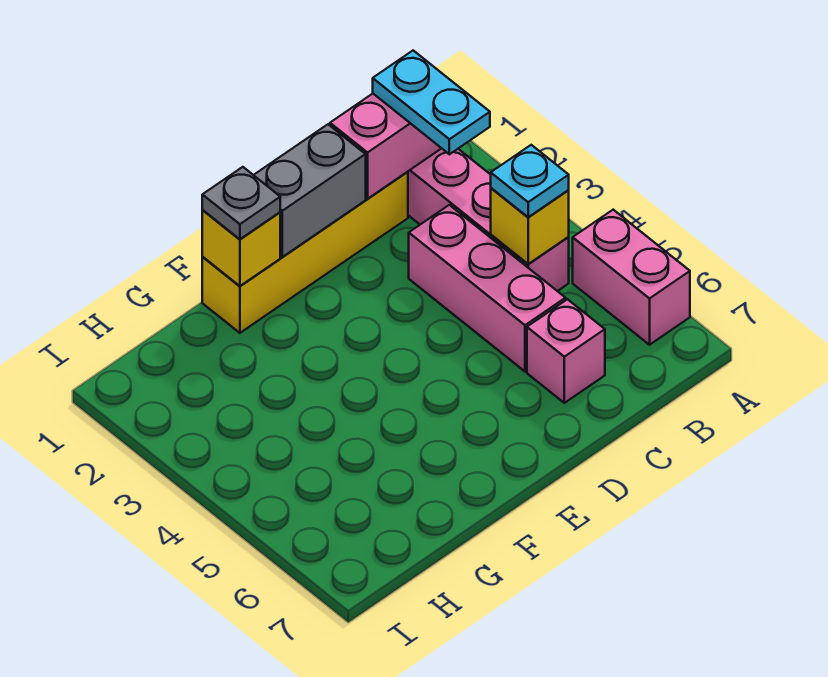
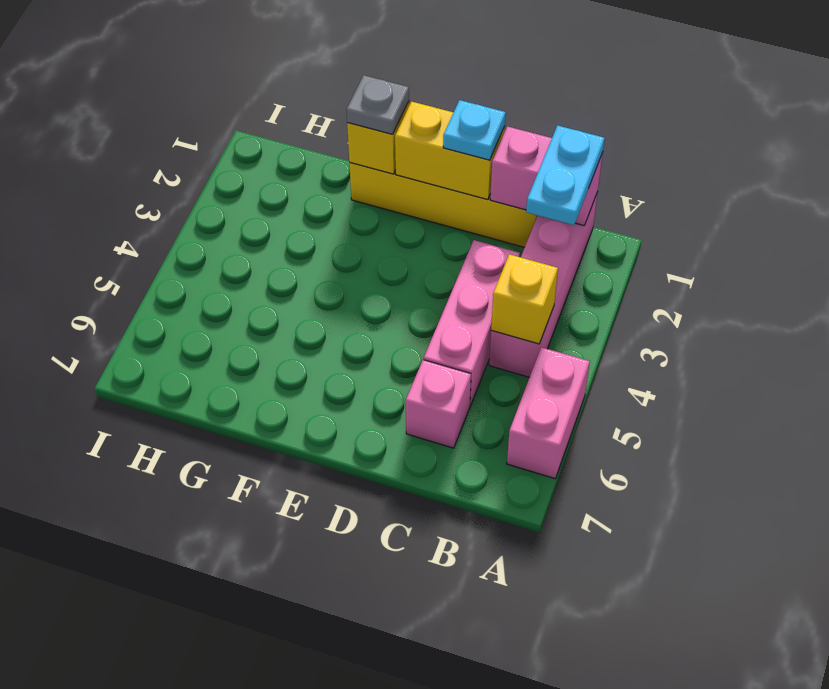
cyan plate B4 level 3 -> cyan plate D1 level 3
grey brick D1:E1 level 2 -> yellow brick D1:E1 level 2

